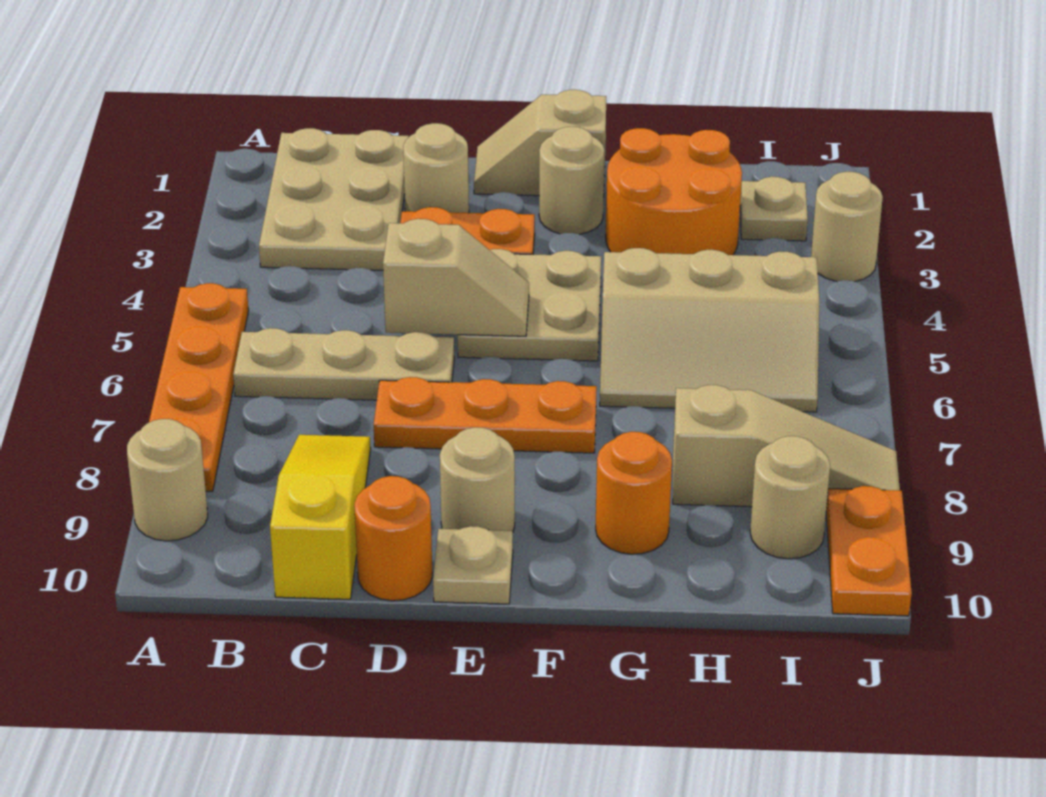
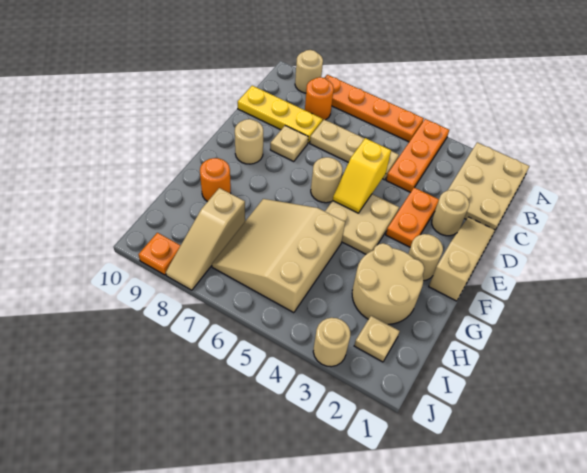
tan plate B1:C3 level 1 -> tan plate A1:C2 level 1
tan plate B6:D6 level 1 -> tan plate C5:C7 level 1
yellow slope C8:C10 level 1 top 10 -> yellow plate C8:C10 level 1
tan slope D5:E5 level 2 top D -> yellow slope D5:E5 level 2 top D
orange plate D7:F7 level 1 -> orange plate A4:C4 level 1
orange round brick D10 level 1 -> orange round brick B8 level 1
tan slope E1:F1 level 1 top F -> tan slope D1:F1 level 1 top F
tan plate E10 level 1 -> tan plate D8 level 1
orange round brick G2:H3 level 1 -> tan round brick G2:H3 level 1
tan slope G5:I6 level 1 top 5 -> tan slope G5:I7 level 1 top 5
tan round brick I9 level 1 -> tan round brick E6 level 1
orange plate J9:J10 level 1 -> orange plate J9 level 1

